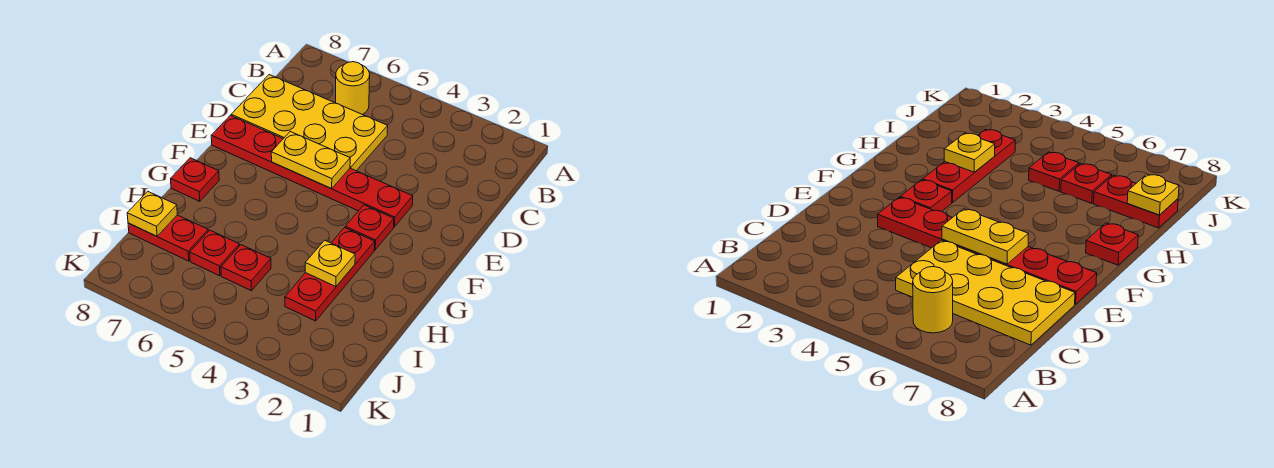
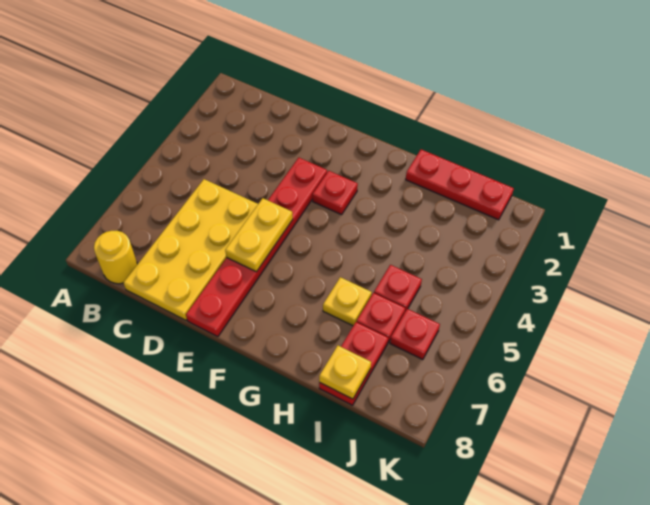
yellow round brick B6 level 1 -> yellow round brick B8 level 1
red plate G3:I3 level 1 -> red plate H1:J1 level 1
red plate G8 level 1 -> red plate J6 level 1
yellow plate H3 level 2 -> yellow plate H6 level 1

